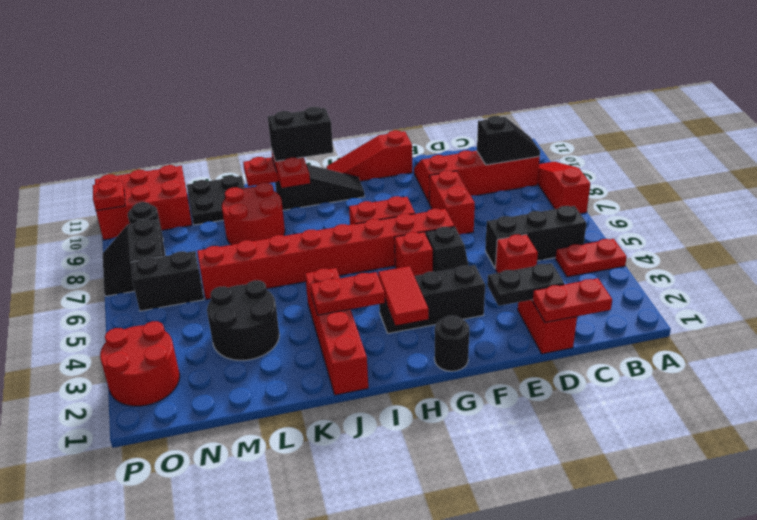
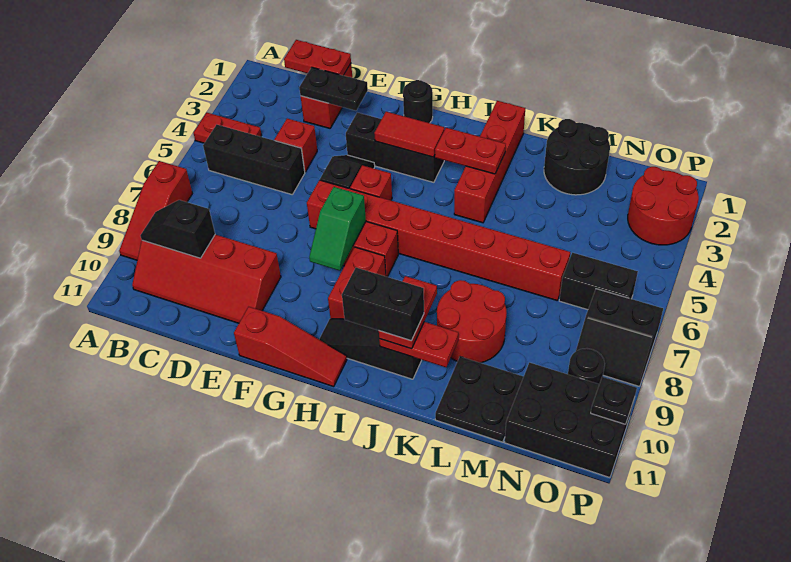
red brick E7:E8 level 1 -> red brick H8:H9 level 1
none -> green slope G7:G8 level 2 top 7
red tile H2:H3 level 2 -> red tile G3:H3 level 2
black round brick L3:M4 level 1 -> black round brick L1:M2 level 1
red brick N10:P11 level 1 -> black brick N10:P11 level 1
black slope O7:P8 level 1 top O -> black slope O7:P8 level 1 top 7
red plate P10 level 2 -> black plate P10 level 2

